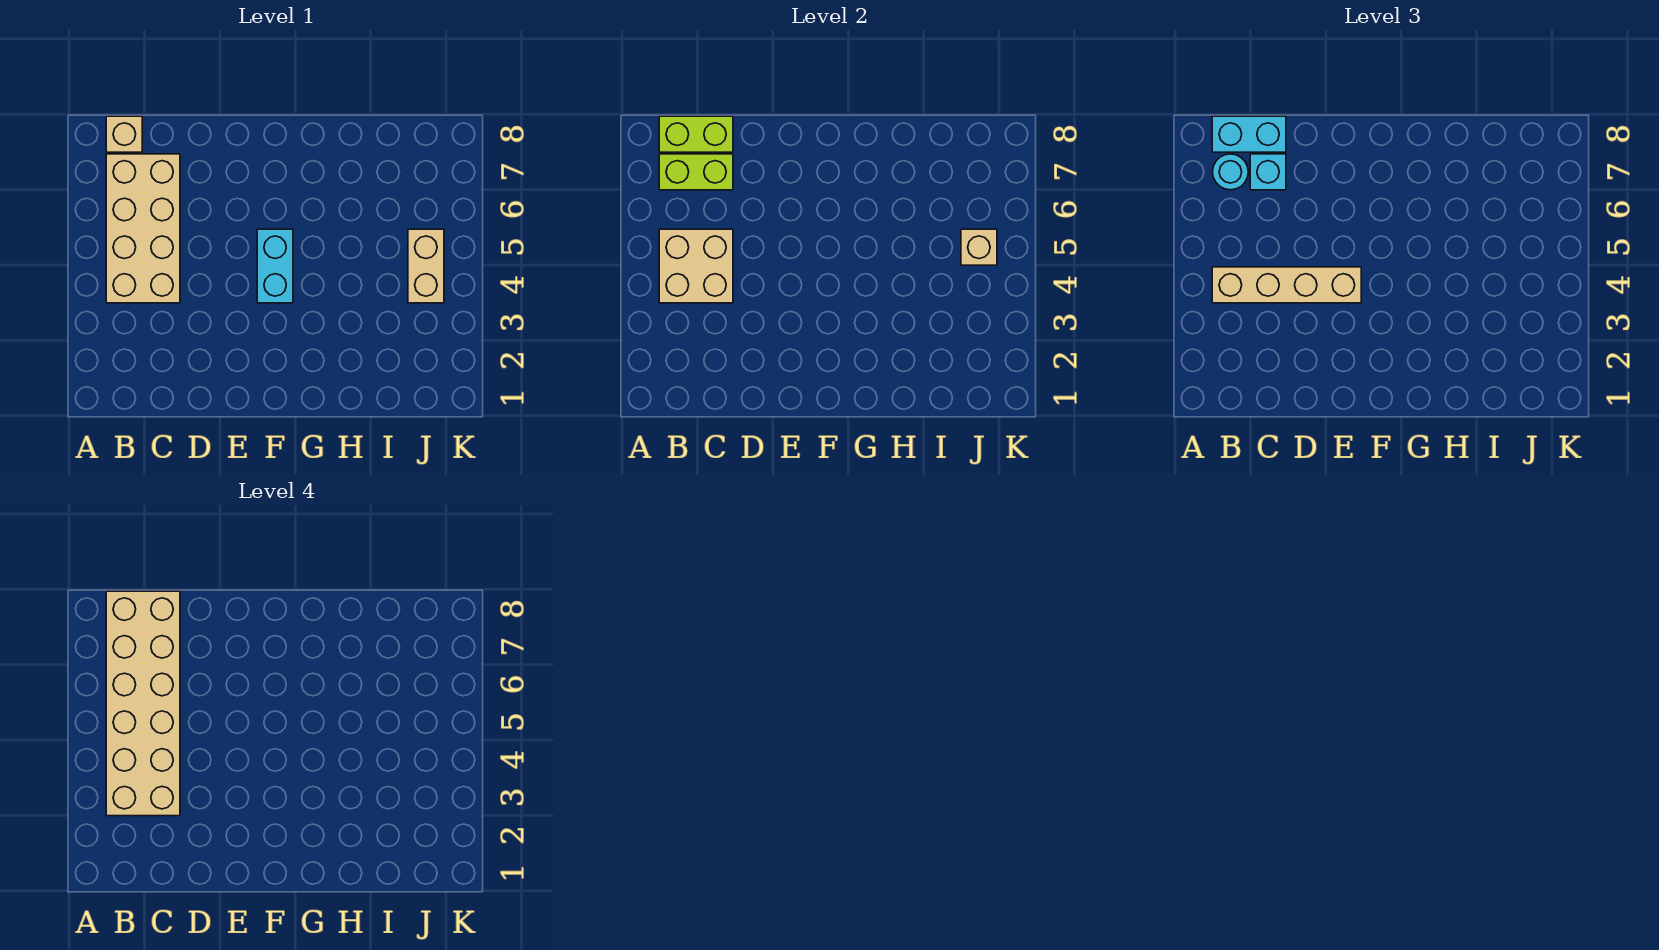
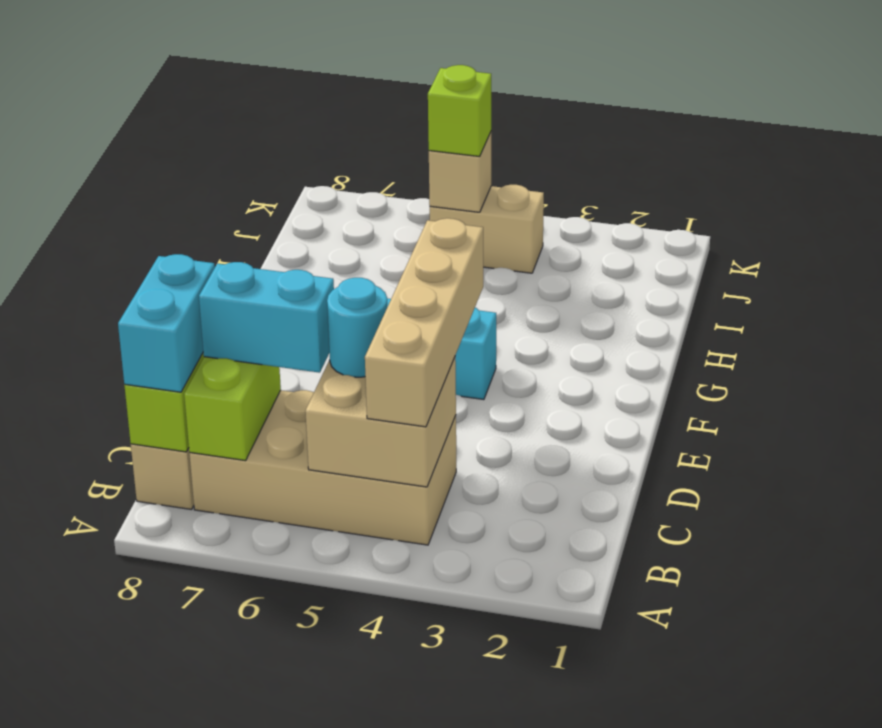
tan brick B3:C8 level 4 -> none
cyan round brick B7 level 3 -> cyan round brick C5 level 3
cyan brick C7 level 3 -> cyan brick C6:C7 level 3
none -> lime brick J5 level 3

